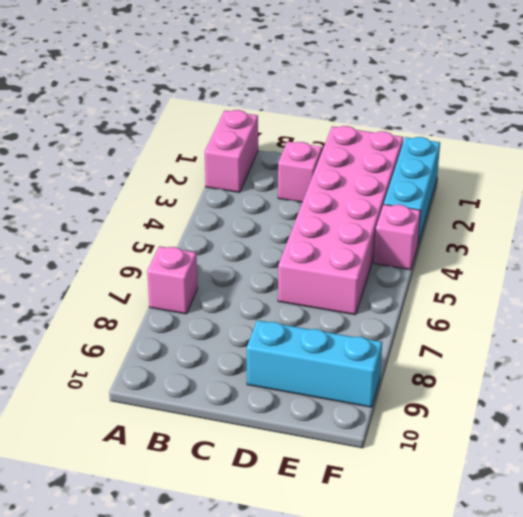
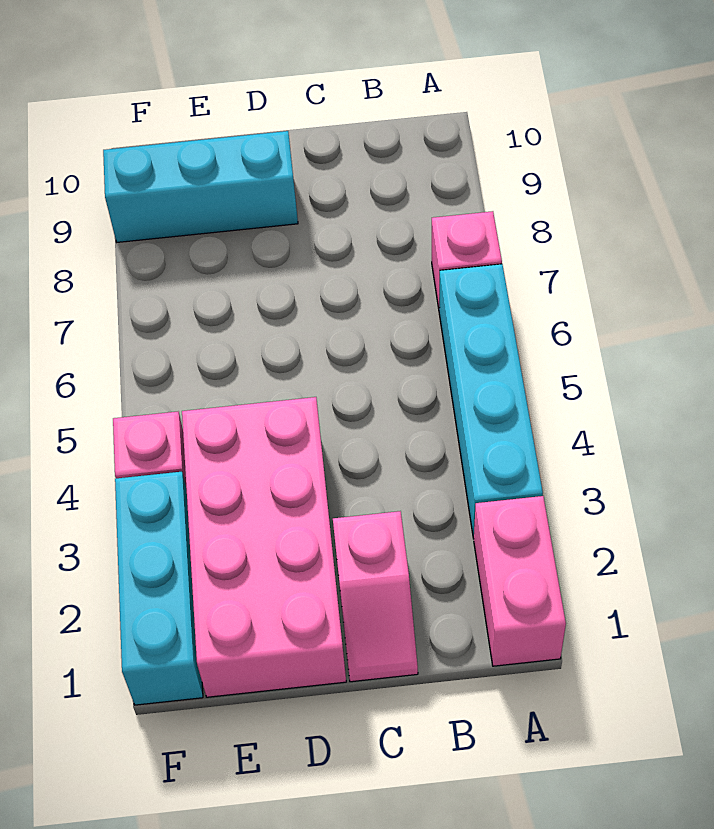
none -> cyan brick A3:A6 level 1
pink brick D1:E6 level 1 -> pink brick D1:E4 level 1

